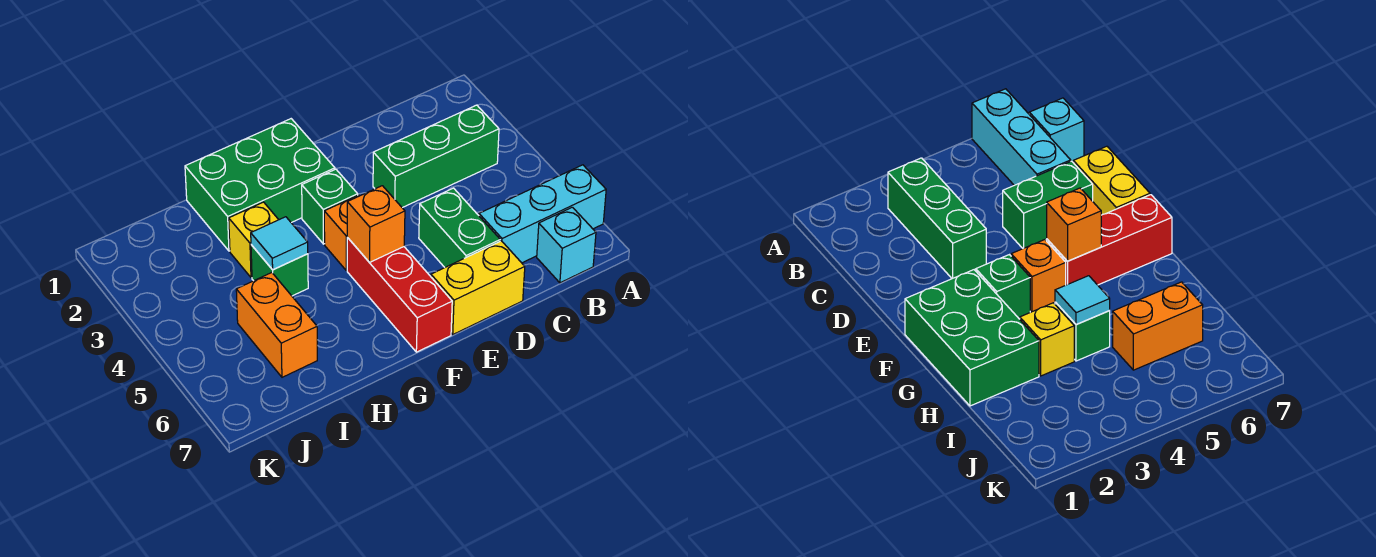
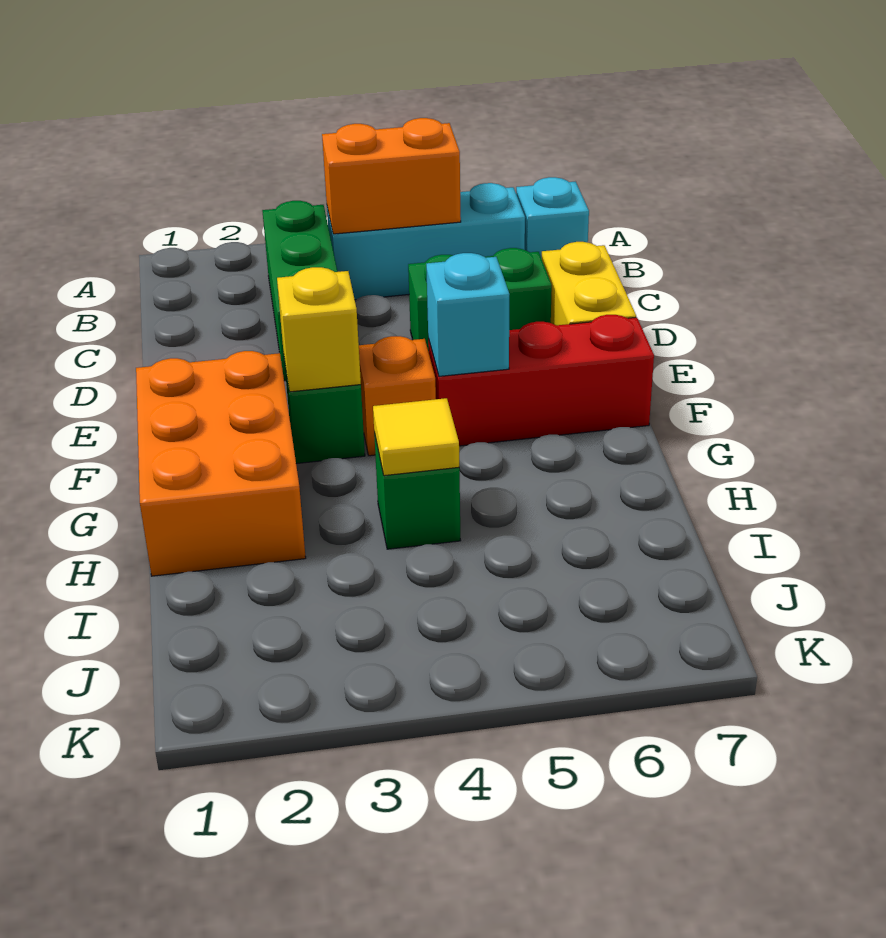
cyan brick A6:C6 level 1 -> cyan brick B4:B6 level 1
green brick F1:H2 level 1 -> orange brick F1:H2 level 1
orange brick F5 level 2 -> cyan brick F5 level 2
yellow brick H3 level 1 -> yellow brick F3 level 2
cyan tile H4 level 2 -> yellow tile H4 level 2
orange brick I5:I6 level 1 -> orange brick B4:B5 level 2

